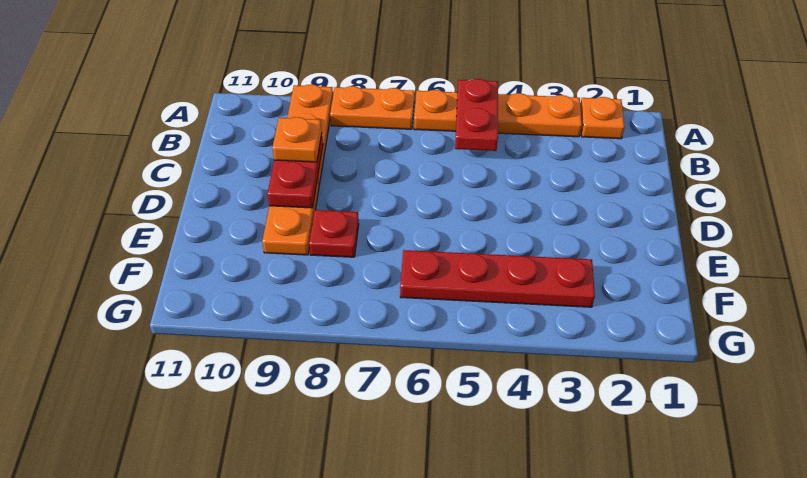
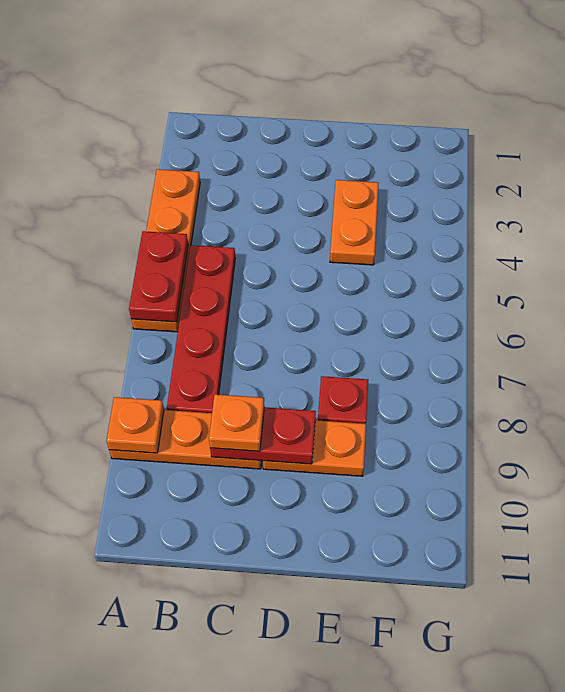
orange plate A2 level 1 -> orange plate A9 level 2
red plate A5:B5 level 2 -> red plate A5:A6 level 2
orange plate A7:A8 level 1 -> orange plate E3:E4 level 1
red plate F3:F6 level 1 -> red plate B5:B8 level 1

